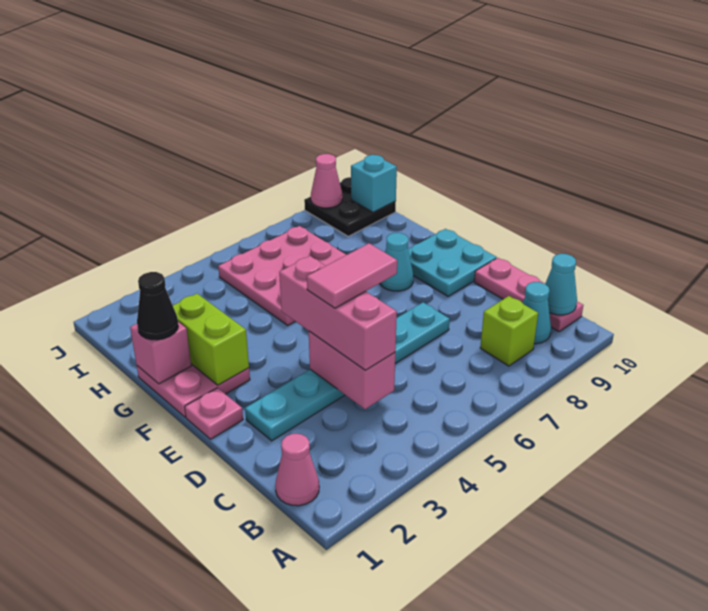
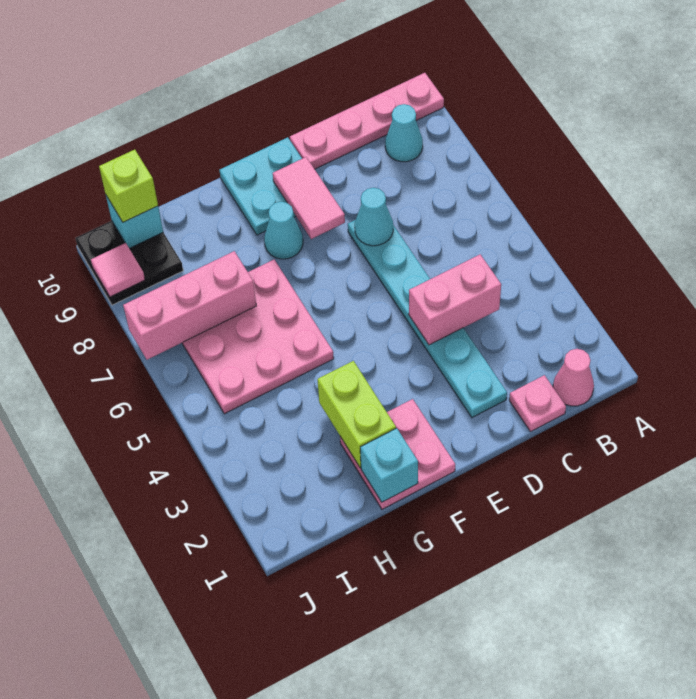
lime brick B8 level 1 -> lime brick I10 level 3
pink plate B10:D10 level 1 -> pink plate A10:D10 level 1
cyan cone B10 level 2 -> cyan cone D7 level 2
pink brick C4:E4 level 3 -> pink brick H7:J7 level 2
pink tile D4:D5 level 4 -> pink tile E8:E9 level 2
pink plate E1 level 1 -> pink plate C1 level 1
lime brick F2:G2 level 2 -> lime brick G2:G3 level 2
pink brick G1 level 2 -> cyan brick G1 level 2
black cone G1 level 3 -> none
pink cone J9 level 2 -> pink tile J9 level 2

